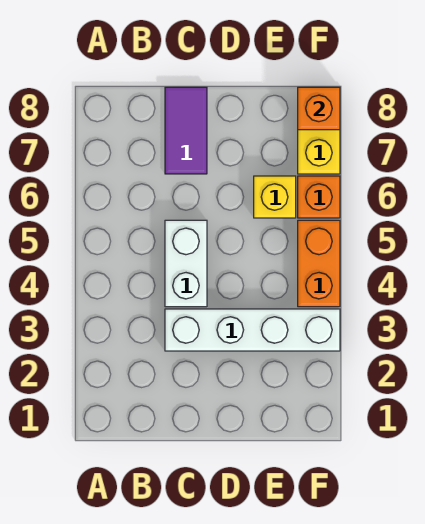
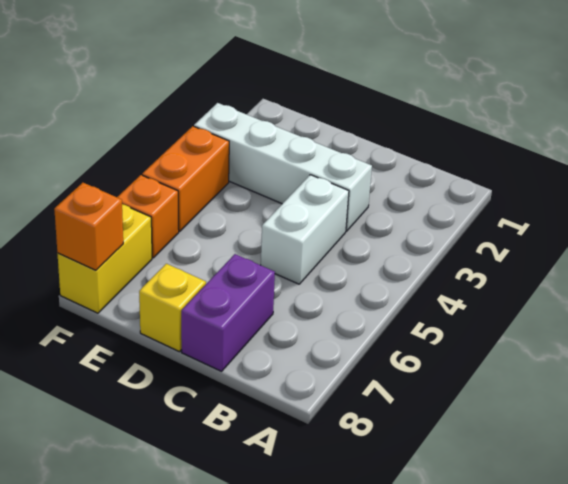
purple tile C7:C8 level 1 -> purple brick C7:C8 level 1
yellow brick E6 level 1 -> yellow brick D8 level 1

